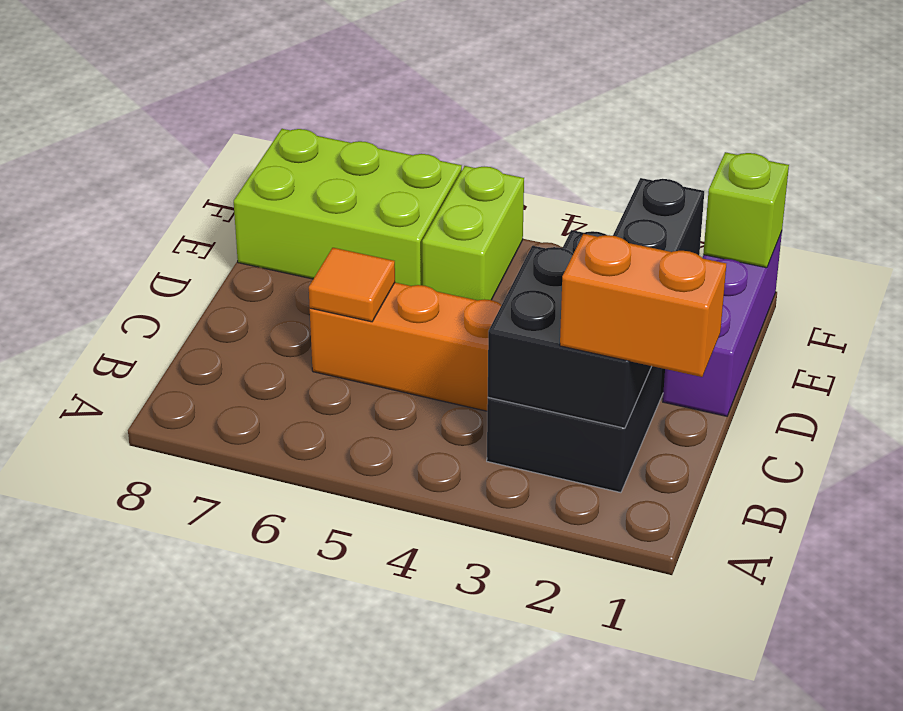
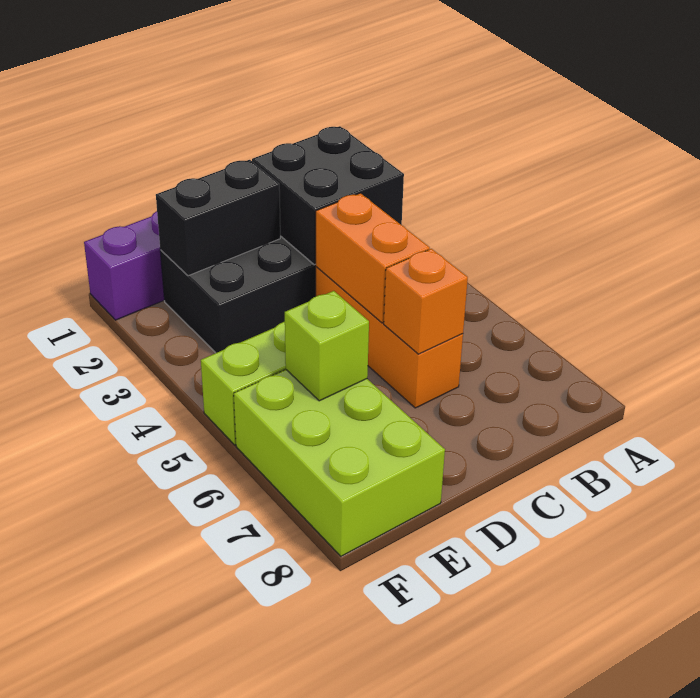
orange brick B1:B2 level 3 -> orange brick C4:C5 level 2
orange tile C6 level 2 -> orange brick C6 level 2
lime brick F1 level 2 -> lime brick E6 level 2

